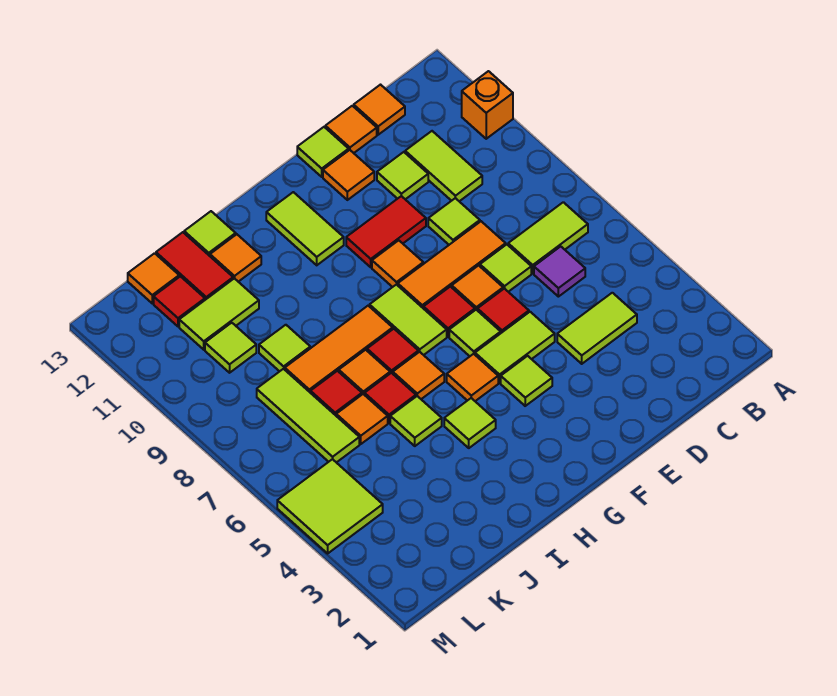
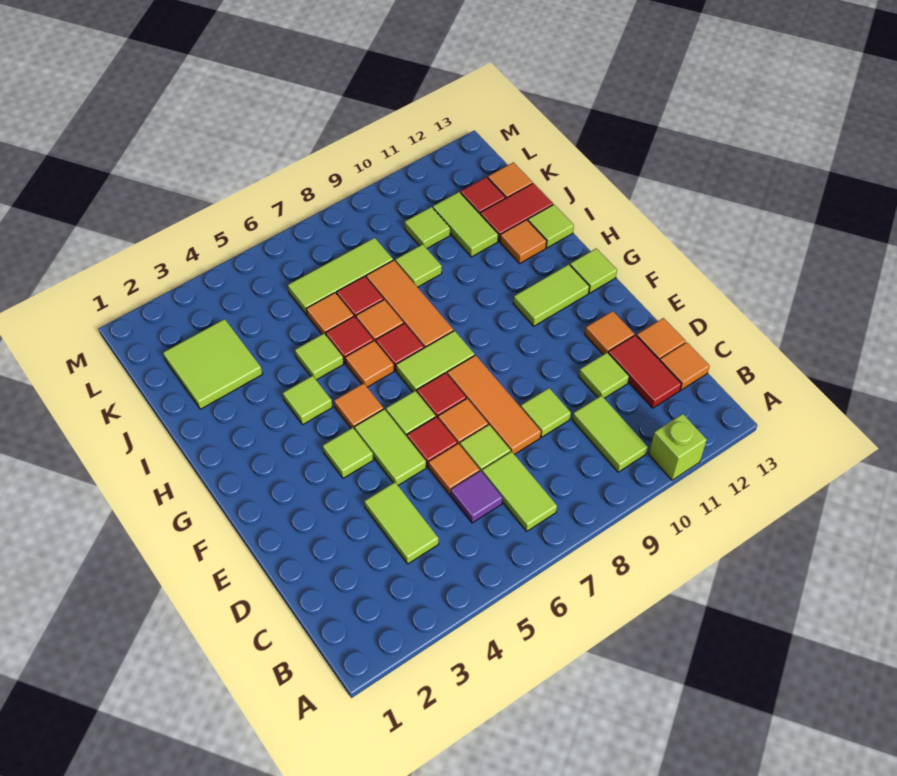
orange brick A11 level 1 -> lime brick A11 level 1
lime tile C10:C11 level 1 -> lime tile B10:C10 level 1
red tile E10:F10 level 1 -> red tile C12:D12 level 1
lime tile E13 level 1 -> lime tile G13 level 1
orange tile F9 level 1 -> orange tile D6 level 1
lime tile L4:M5 level 1 -> lime tile J2:K3 level 1

